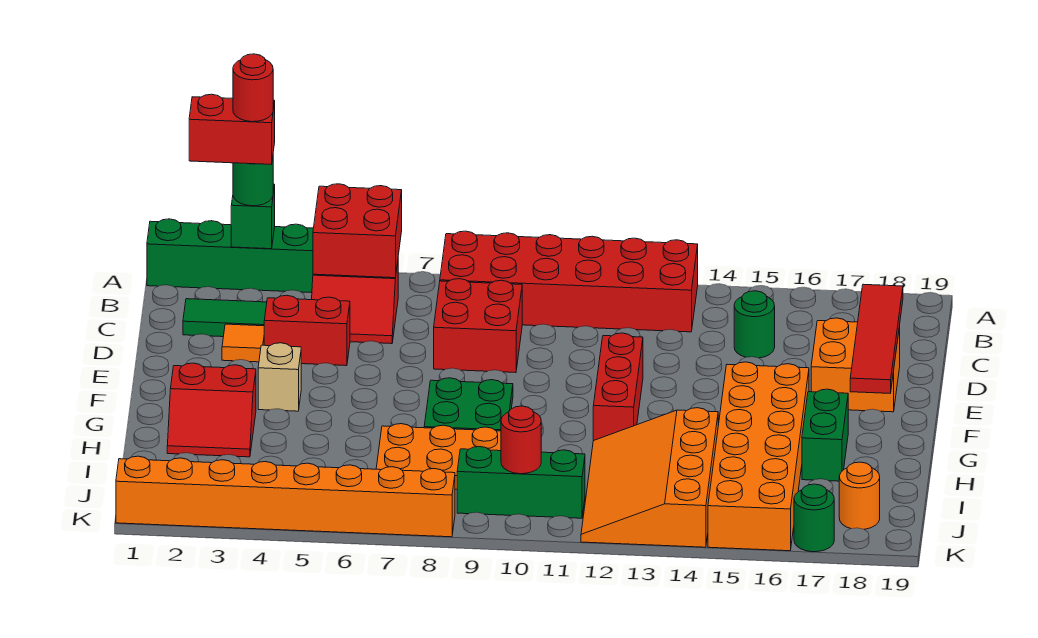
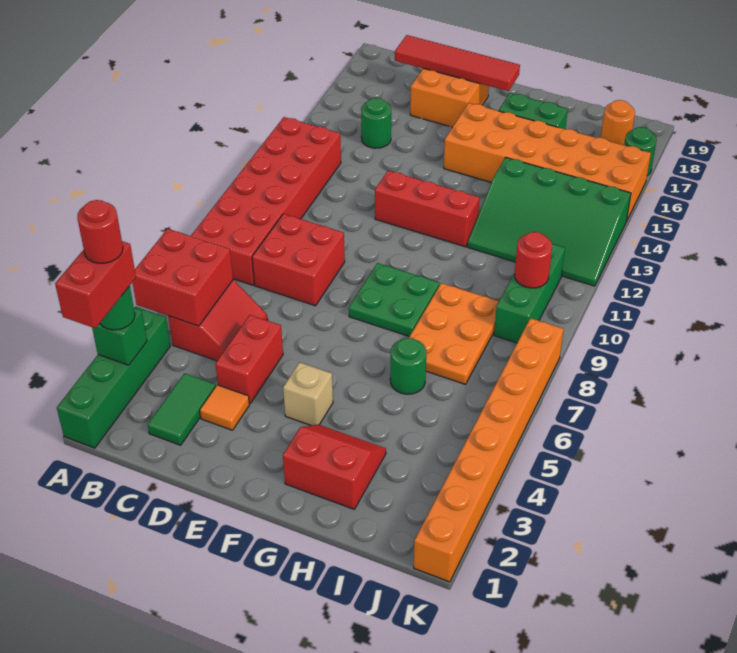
red slope G2:H3 level 1 top G -> red slope G2:H3 level 1 top 2
none -> green round brick H6 level 1
orange slope H12:K14 level 1 top 14 -> green slope H12:K14 level 1 top 14

